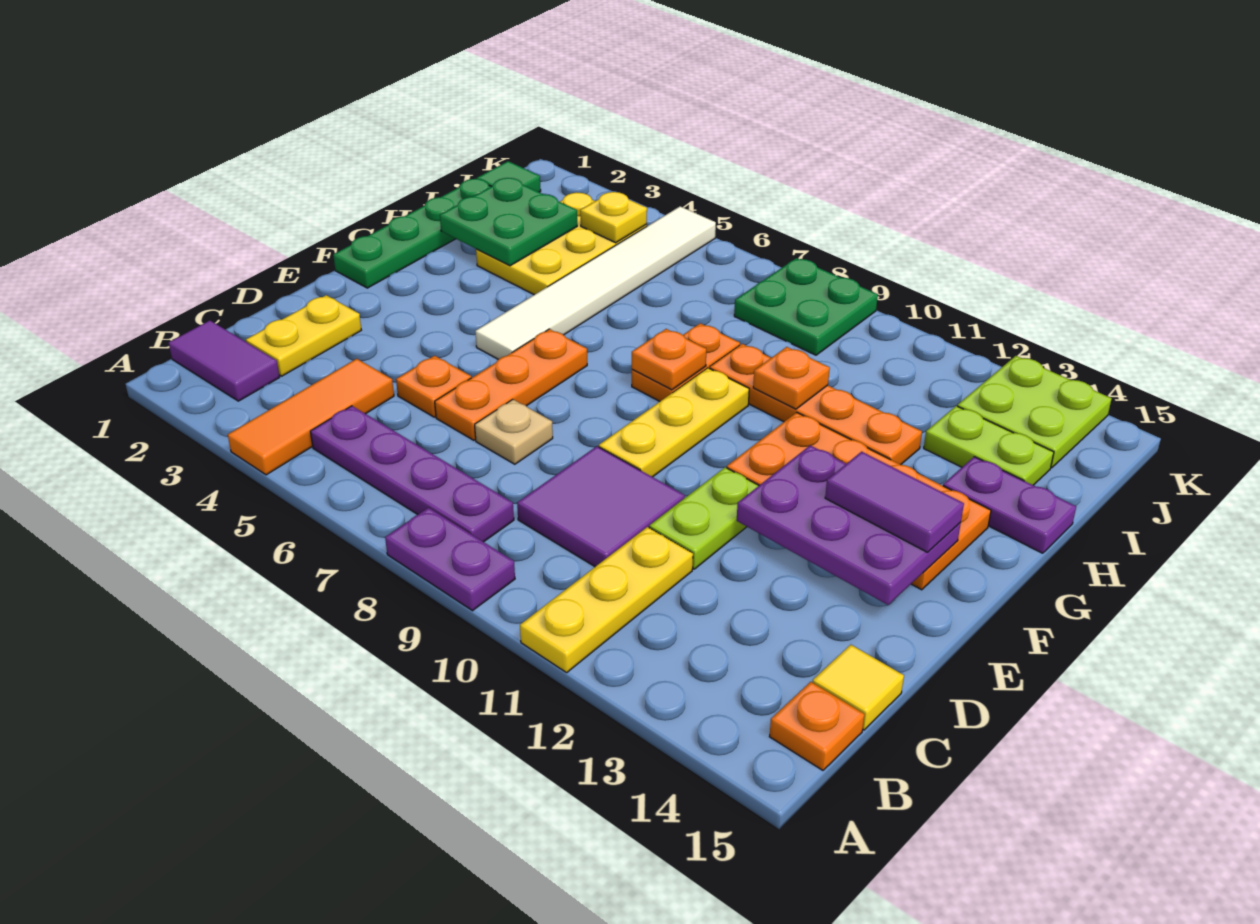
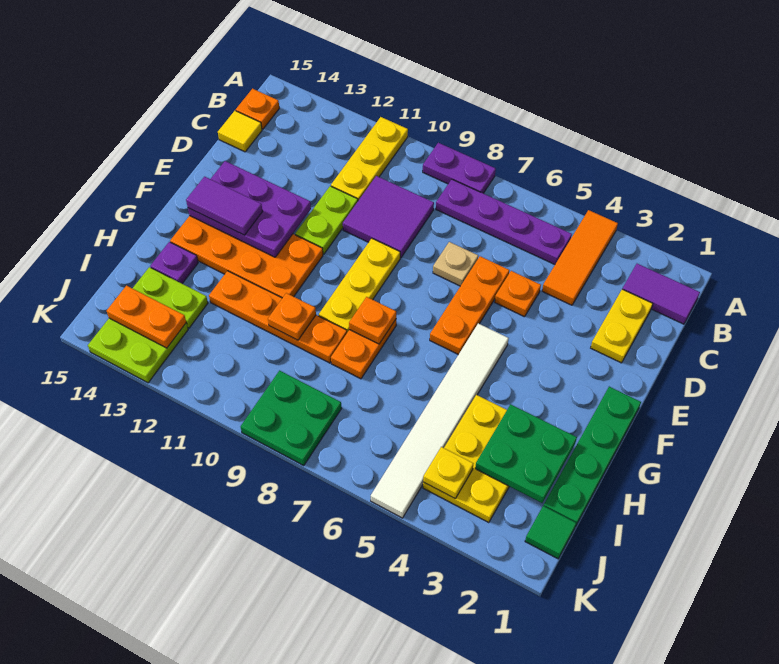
purple plate H14:H15 level 1 -> purple plate H14 level 1
none -> orange plate J13:J14 level 2

